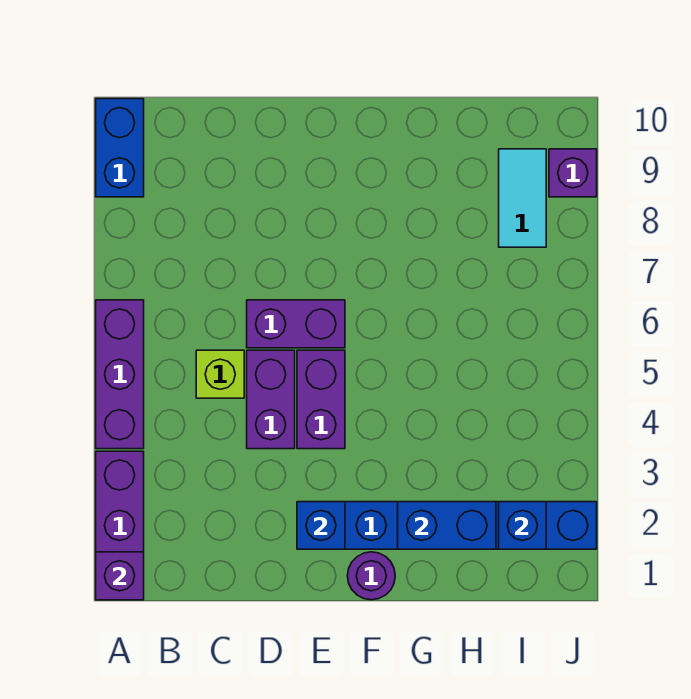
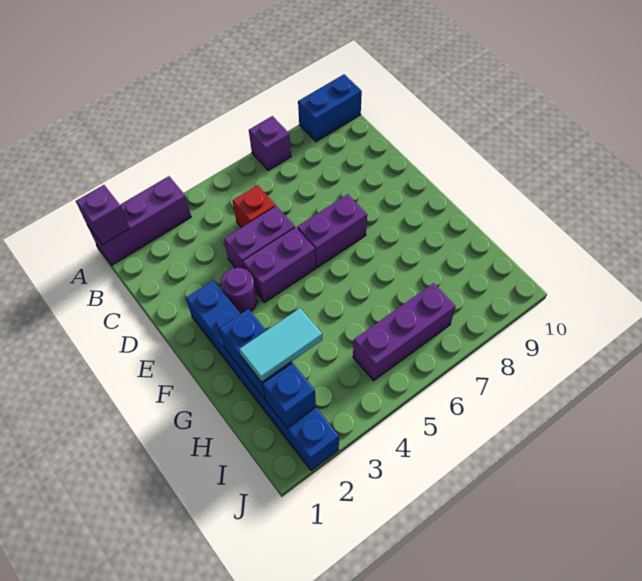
purple brick A4:A6 level 1 -> purple brick I5:I7 level 1
lime brick C5 level 1 -> red brick C5 level 1
purple brick D6:E6 level 1 -> purple brick E6:E7 level 1
blue brick E2 level 2 -> none
purple round brick F1 level 1 -> purple round brick E3 level 1
cyan tile I8:I9 level 1 -> cyan tile H2:H3 level 3
purple brick J9 level 1 -> purple brick A7 level 1

